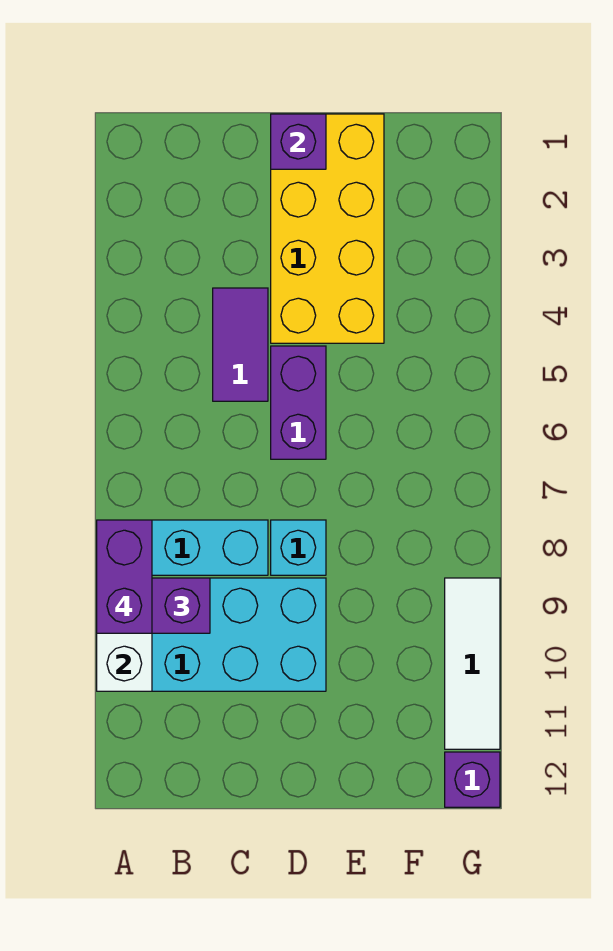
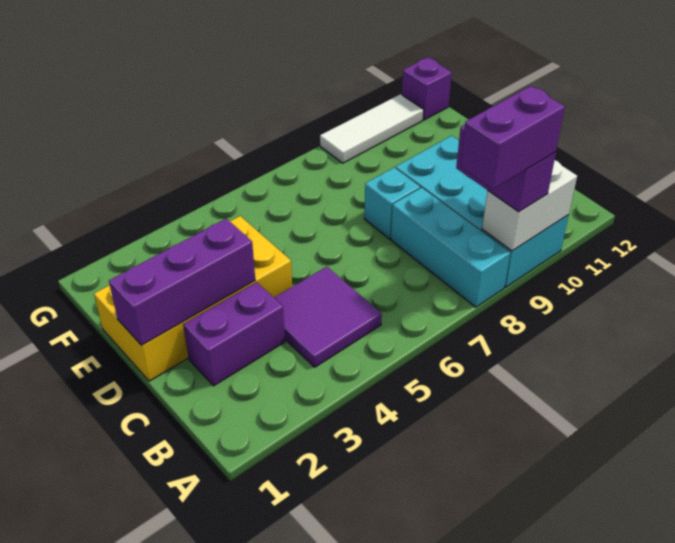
purple tile C4:C5 level 1 -> purple tile B4:C5 level 1
purple brick D1 level 2 -> purple brick D1:D3 level 2
purple brick D5:D6 level 1 -> purple brick C2:C3 level 1

